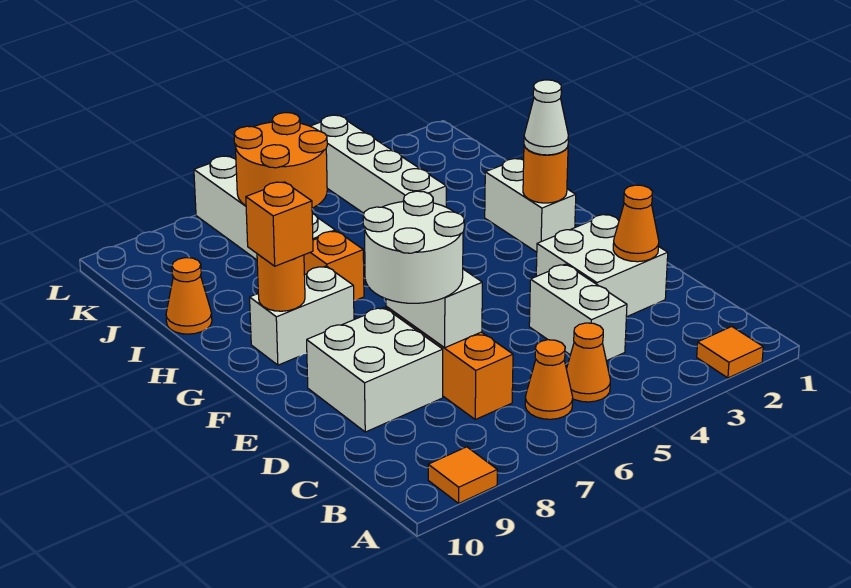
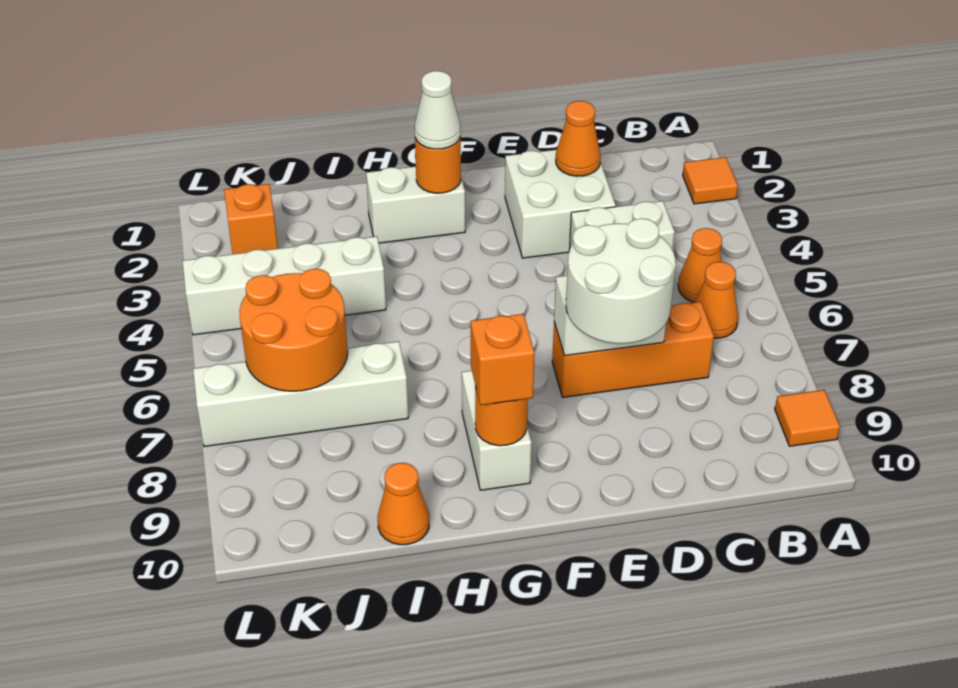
white brick D8:E9 level 1 -> none
orange brick H7 level 1 -> orange brick K2 level 1

